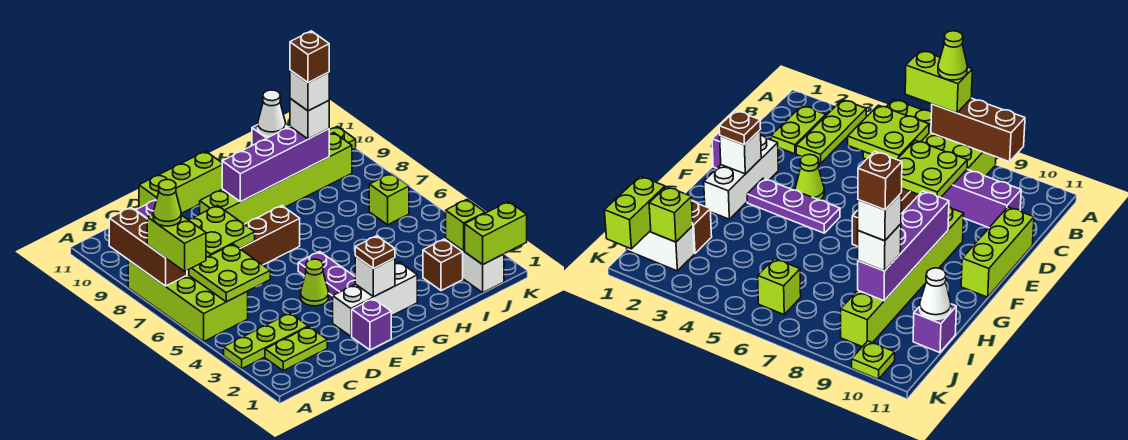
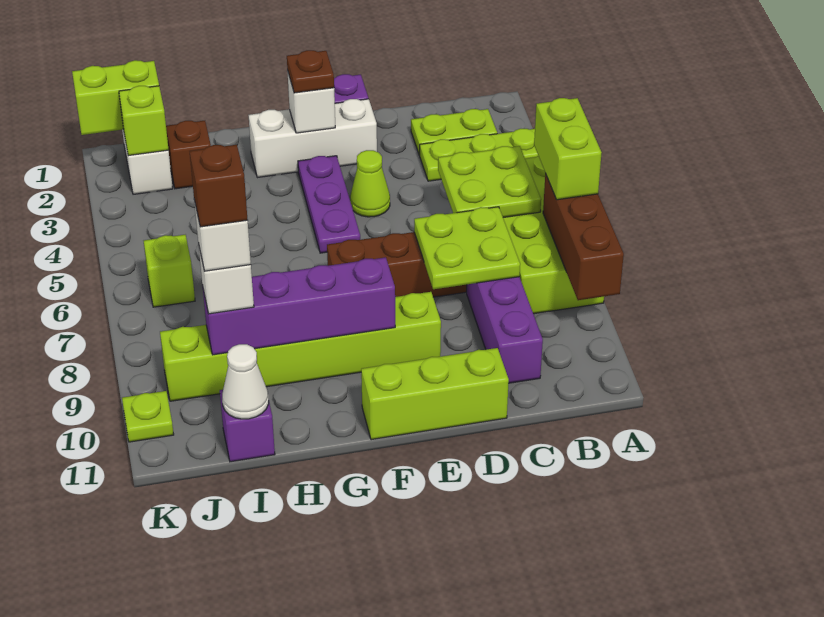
lime cone A7 level 4 -> none

